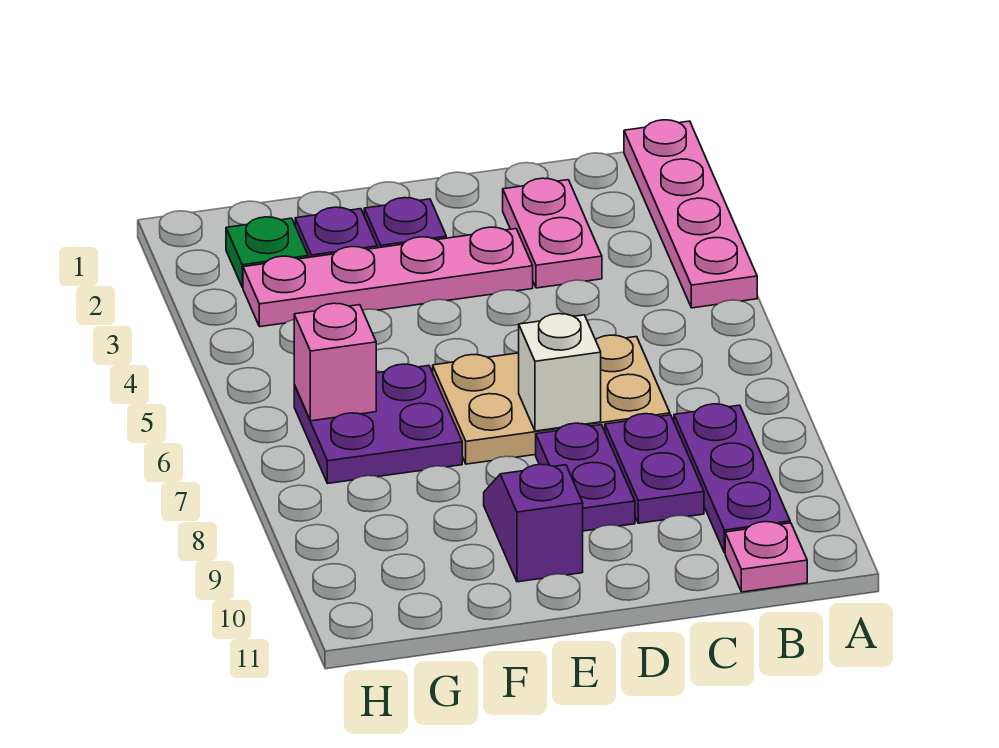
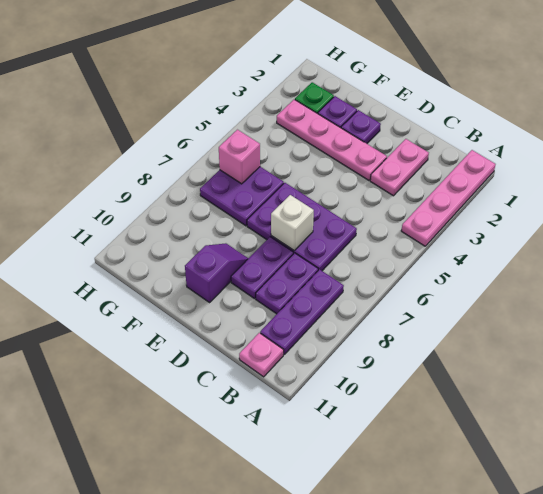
tan plate C6:E7 level 1 -> purple plate C6:E7 level 1

